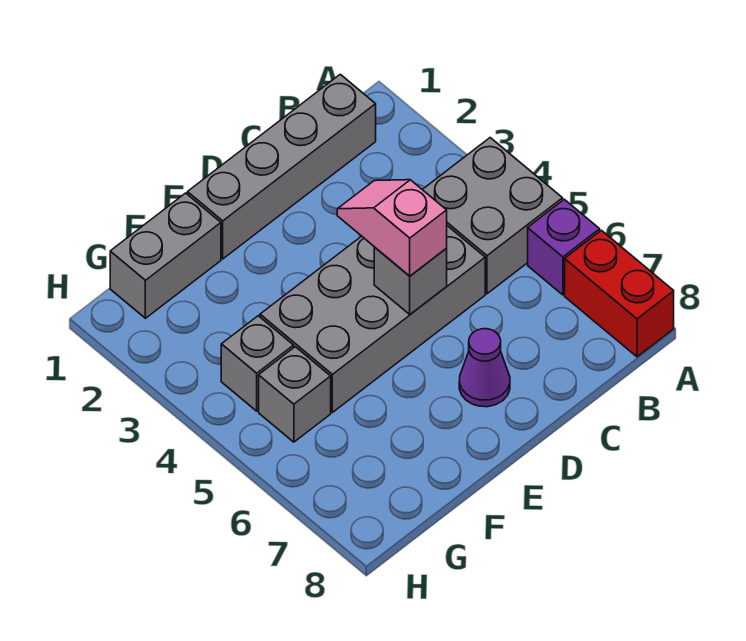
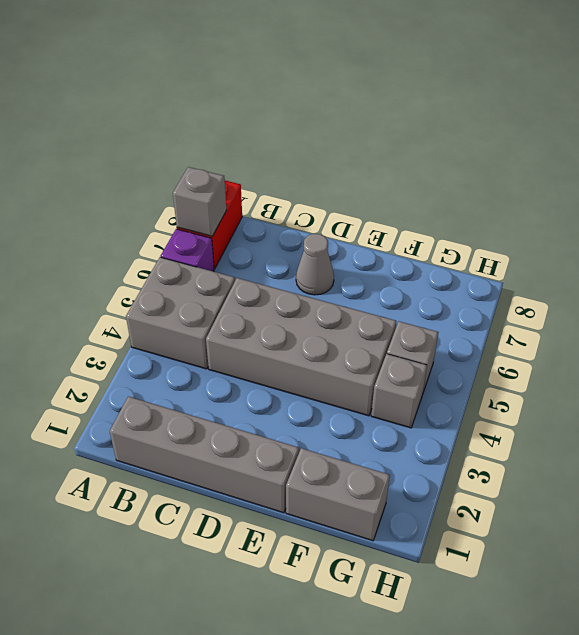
pink slope D4:D5 level 3 top 5 -> none
grey brick D5 level 2 -> grey brick A7 level 2
purple cone D7 level 1 -> grey cone D7 level 1

